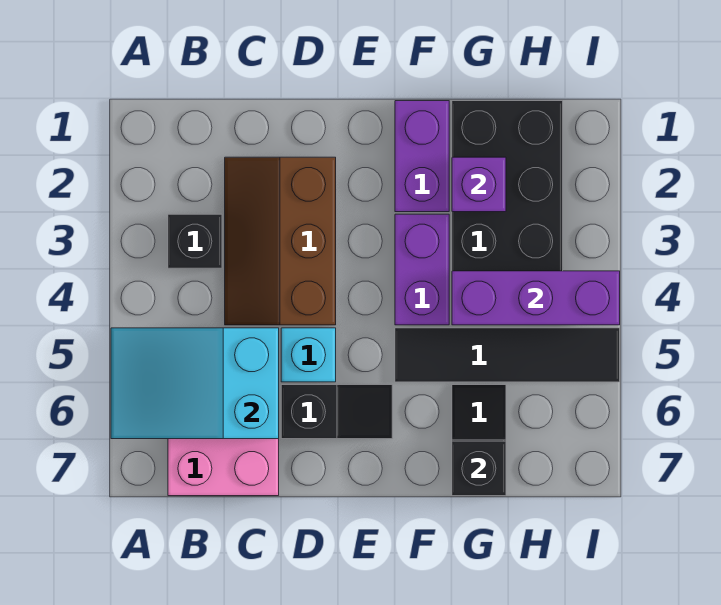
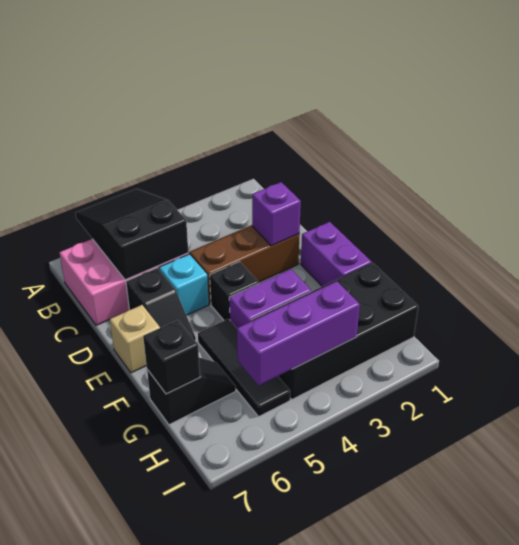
cyan slope A5:C6 level 2 top C -> black slope A5:C6 level 2 top C
black brick B3 level 1 -> black brick E4 level 1
none -> tan brick E7 level 1
purple brick F1:F2 level 1 -> purple brick E1:F1 level 1
black tile F5:I5 level 1 -> black tile F5:H5 level 1
purple brick G2 level 2 -> purple brick D2 level 2
purple brick G4:I4 level 2 -> purple brick H3:H5 level 2

